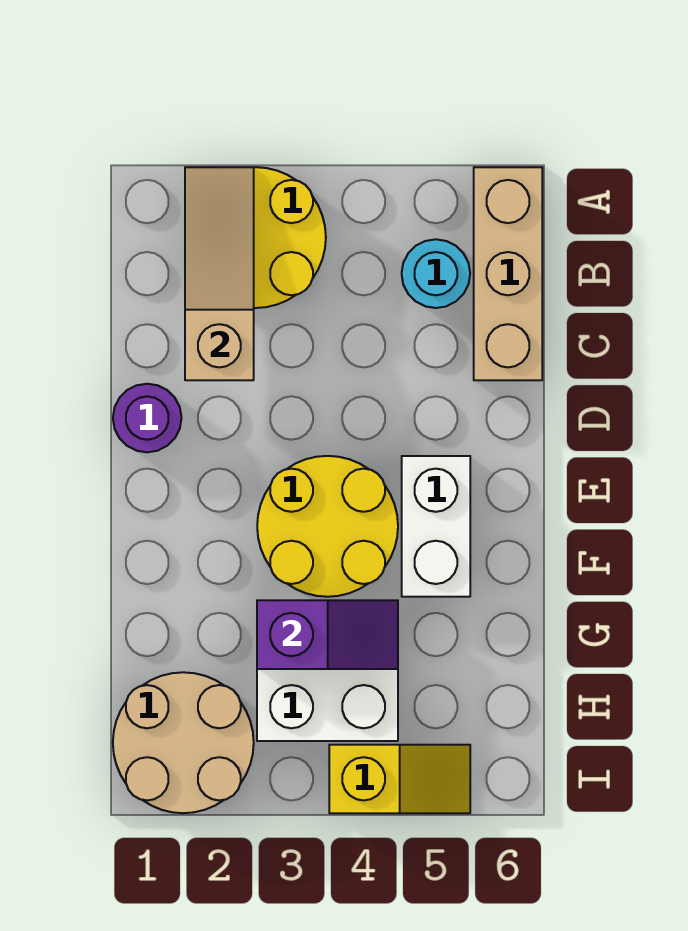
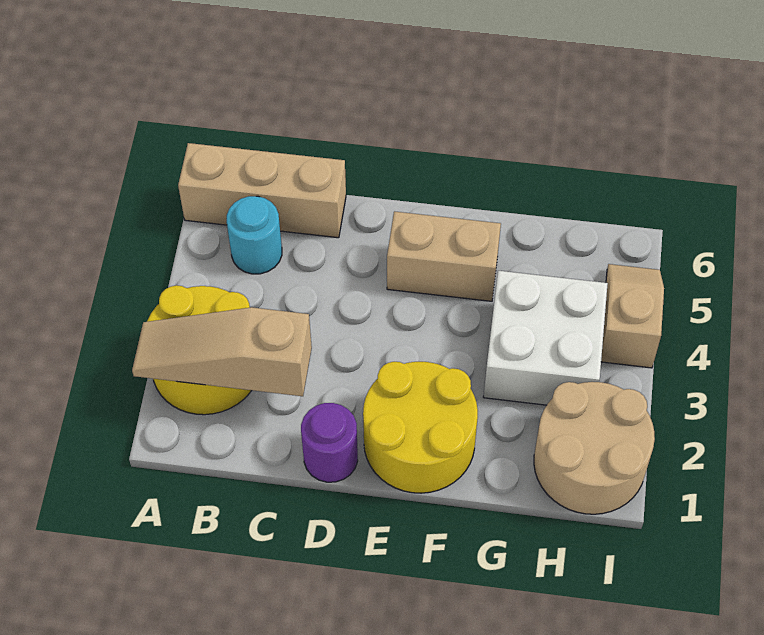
yellow round brick E3:F4 level 1 -> yellow round brick E1:F2 level 1
white brick E5:F5 level 1 -> tan brick E5:F5 level 1
purple slope G3:G4 level 2 top 3 -> none
yellow slope I4:I5 level 1 top 4 -> tan slope I4:I5 level 1 top 4

